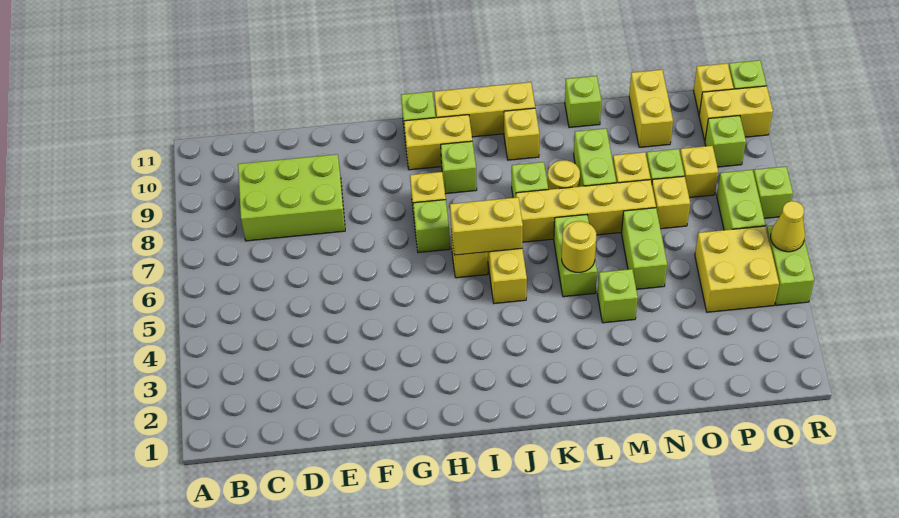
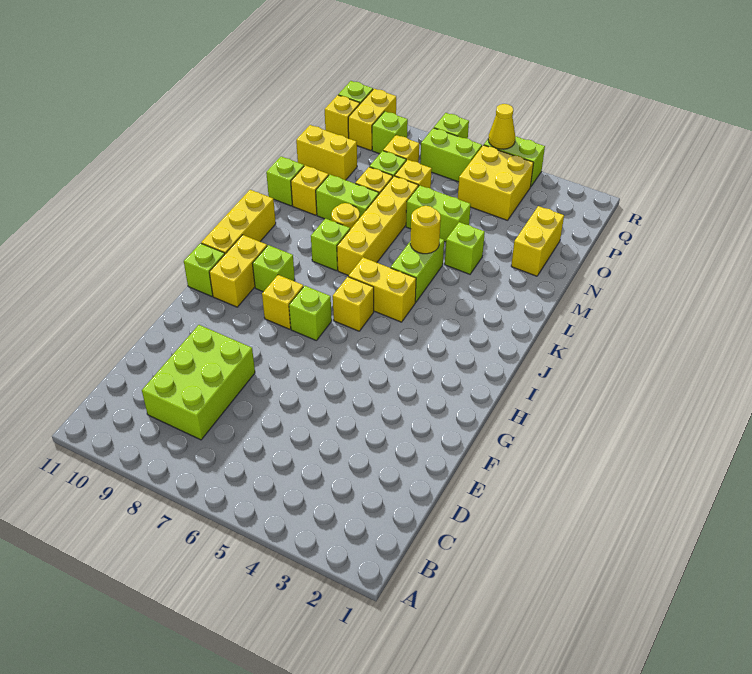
yellow brick I6:J6 level 2 -> yellow brick N2:O2 level 1
yellow brick K10 level 1 -> yellow brick M10 level 1
lime brick L5:L6 level 1 -> lime brick K5:L5 level 1

